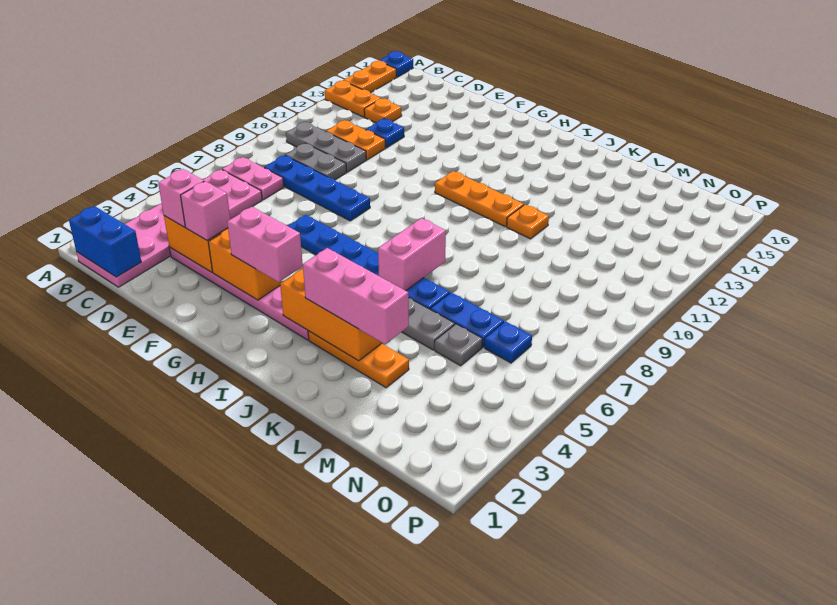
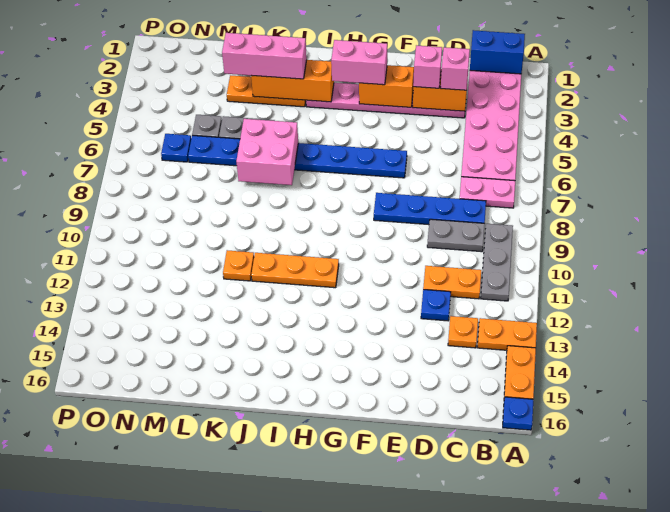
grey plate B10:D10 level 1 -> grey plate B9:B11 level 1
pink brick J6:J7 level 2 -> pink brick J6:K7 level 2

